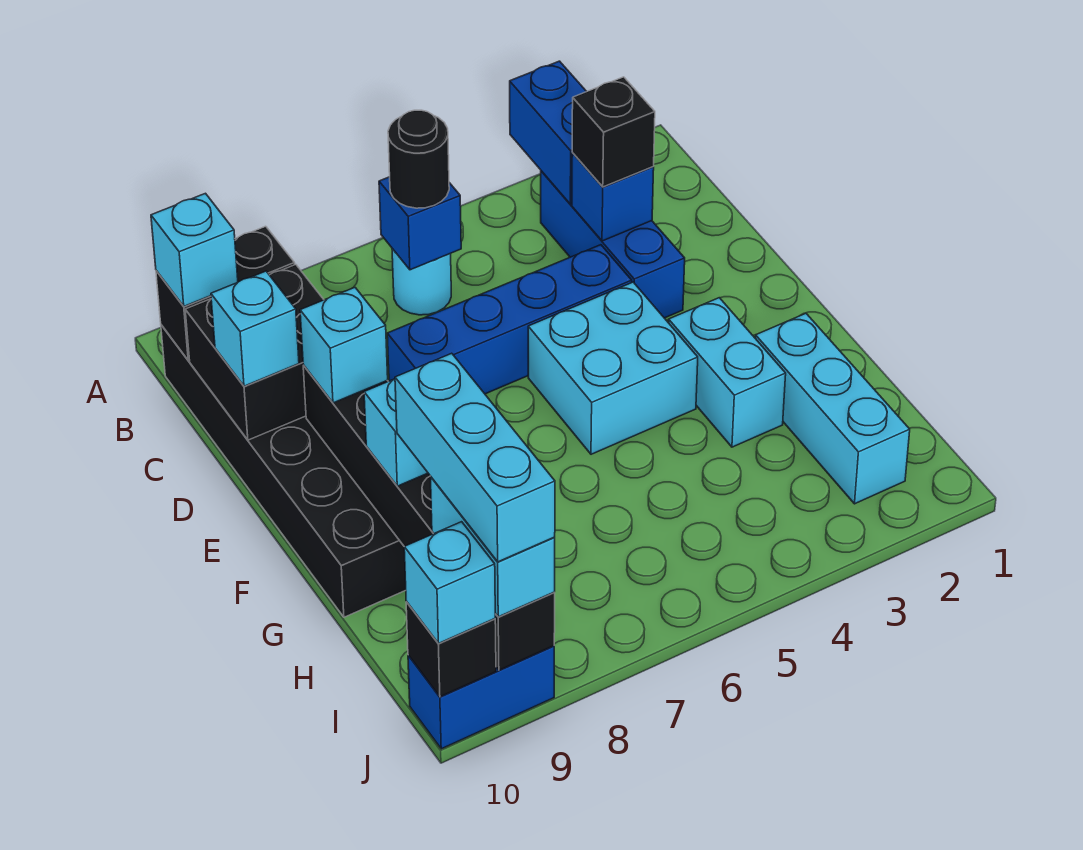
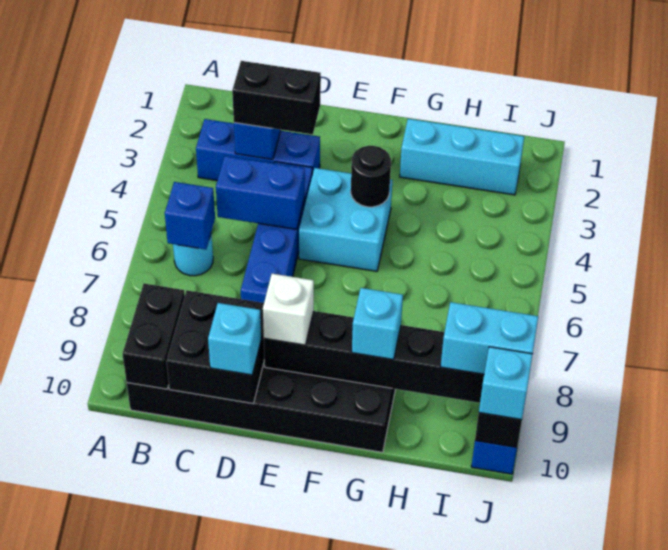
blue brick A3:B3 level 2 -> blue brick C5:D5 level 2
black round brick B6 level 3 -> black round brick F4 level 2
cyan brick B10 level 3 -> none
black brick C3 level 3 -> black brick C3:D3 level 3
cyan brick E9 level 3 -> white brick E9 level 3
cyan brick F3:G3 level 1 -> none
cyan brick H9:J9 level 4 -> none

